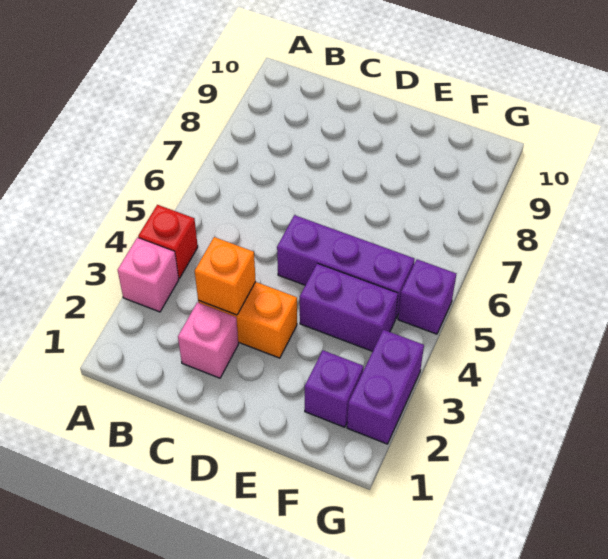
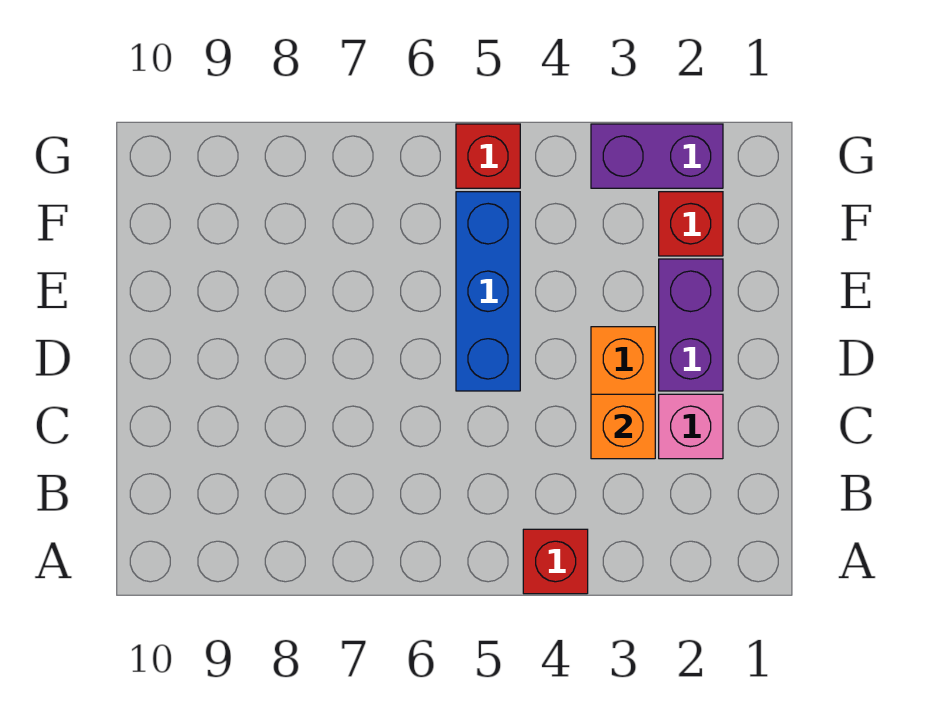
pink brick A3 level 1 -> none
purple brick D5:F5 level 1 -> blue brick D5:F5 level 1
purple brick E4:F4 level 1 -> purple brick D2:E2 level 1
purple brick F2 level 1 -> red brick F2 level 1
purple brick G5 level 1 -> red brick G5 level 1

